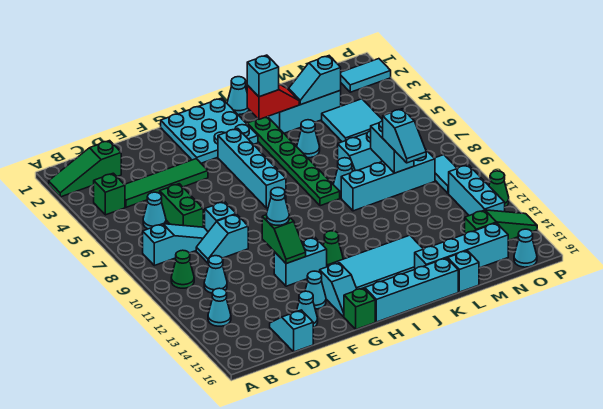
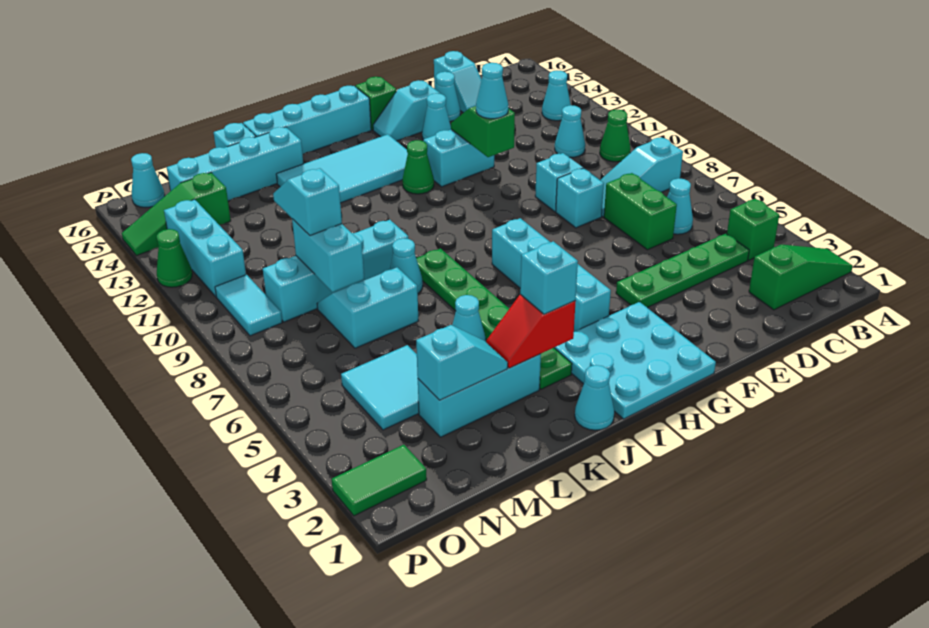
green tile C4:F4 level 1 -> green plate C4:F4 level 1
cyan slope G14:G15 level 1 top 14 -> cyan slope F15:G15 level 1 top F
cyan tile O2:P2 level 1 -> green tile O2:P2 level 1

